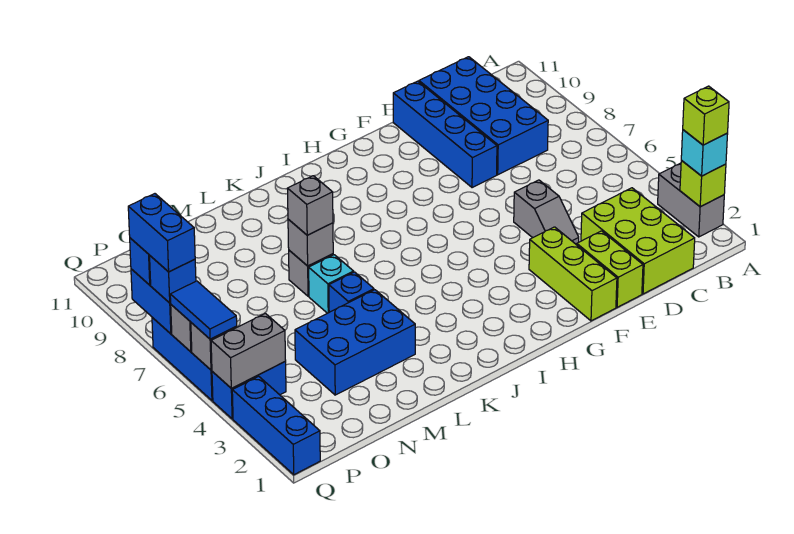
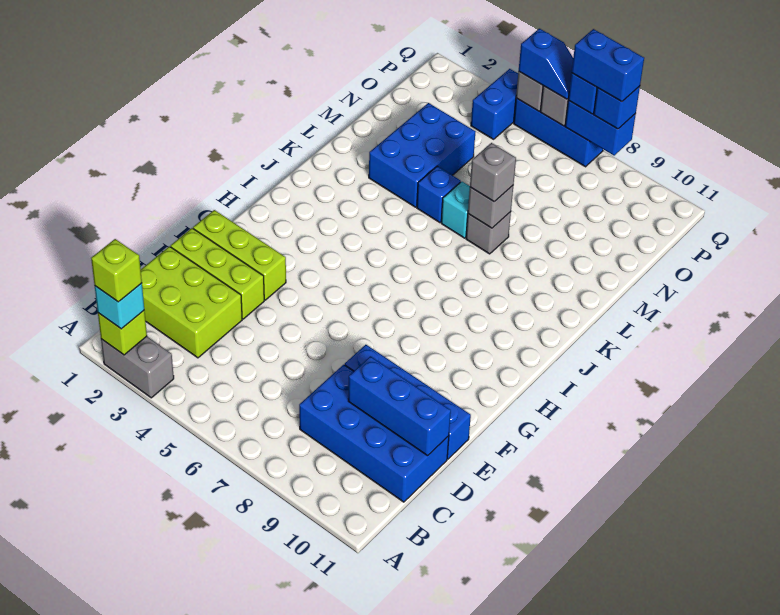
lime brick E1:E2 level 1 -> lime brick E1:E3 level 1
grey slope E4:E5 level 1 top 5 -> none
grey brick P4:Q4 level 2 -> none
blue brick Q1:Q3 level 1 -> blue brick D9:D11 level 2
blue tile Q5:Q6 level 3 -> blue slope Q5:Q6 level 3 top 5

